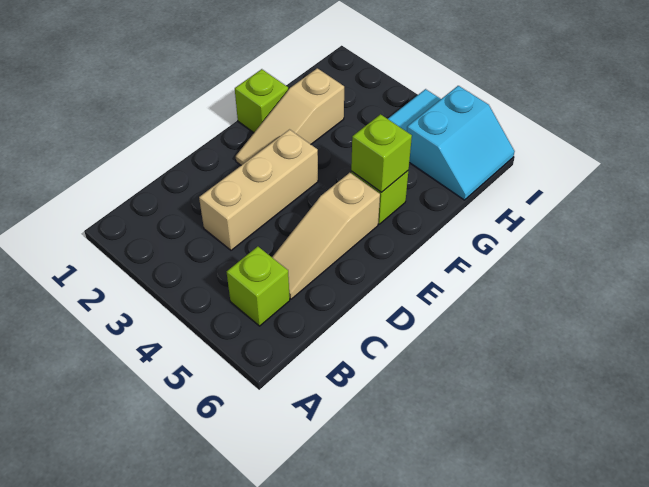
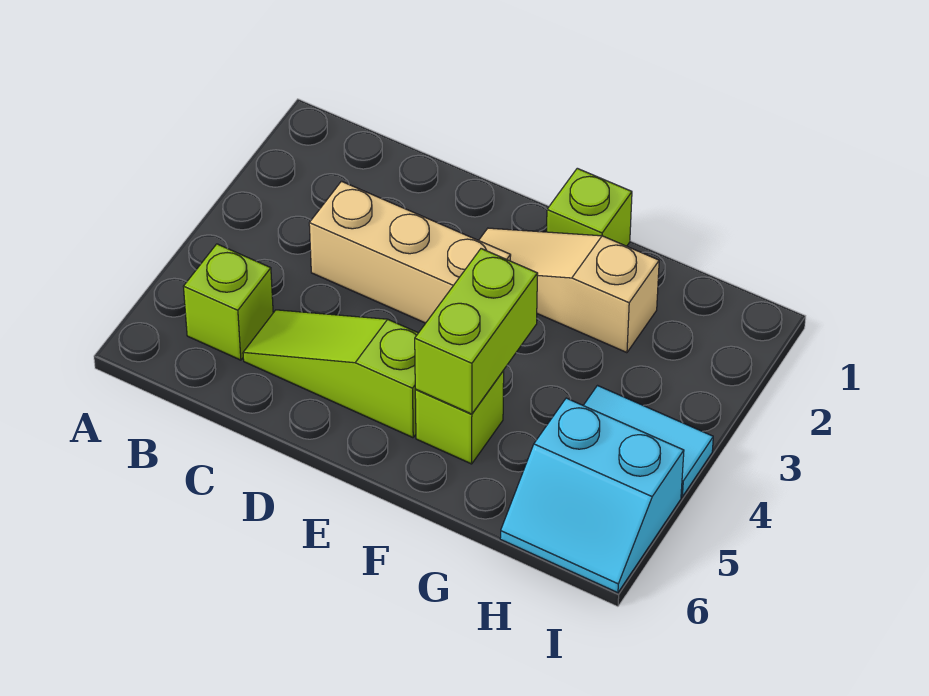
tan slope C5:E5 level 1 top E -> lime slope C5:E5 level 1 top E
lime brick F5 level 2 -> lime brick F4:F5 level 2

